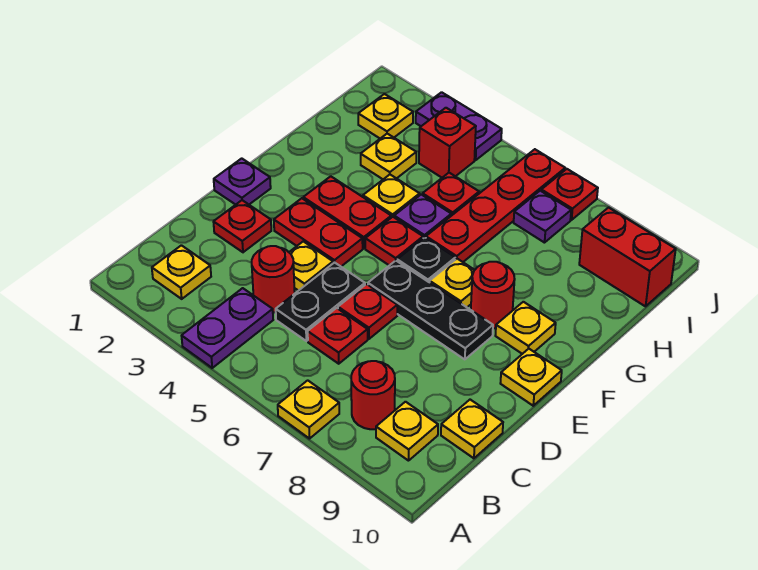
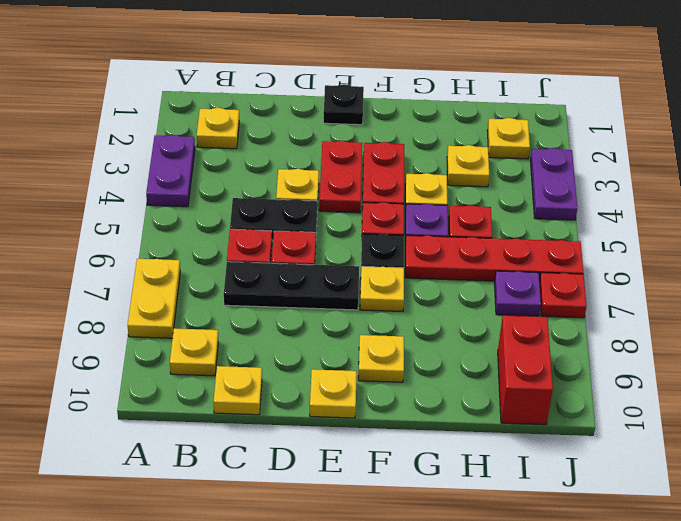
purple plate A4:B4 level 1 -> purple plate A3:A4 level 1
yellow plate A7 level 1 -> yellow plate A7:A8 level 1
red round brick B8 level 1 -> none
red round brick C4 level 1 -> none
red plate D2 level 1 -> none
purple plate E1 level 1 -> black plate E1 level 1
black plate E6:E8 level 1 -> black plate C7:E7 level 1
red round brick F8 level 1 -> none
red brick I4 level 1 -> none

